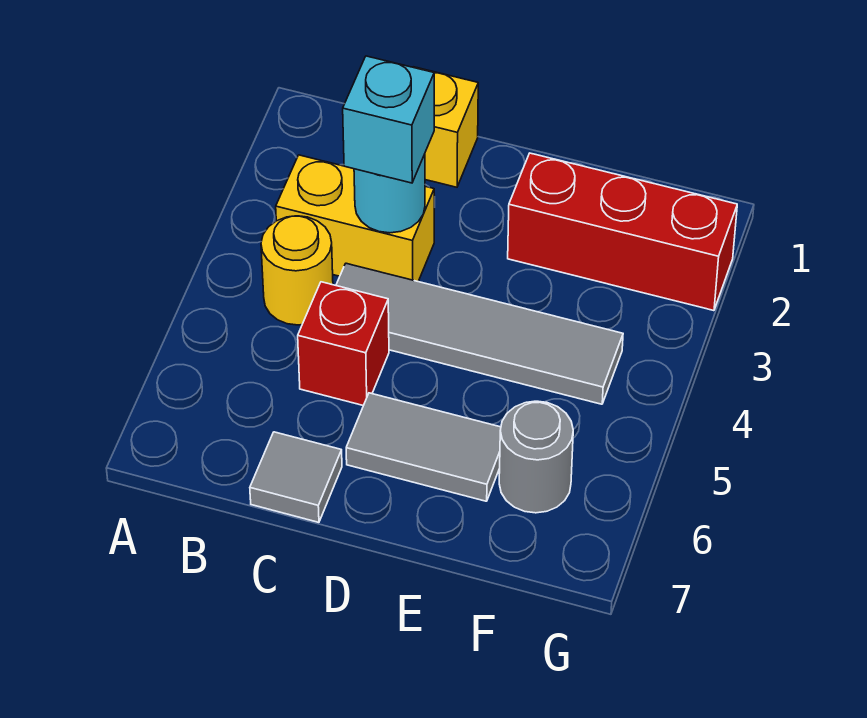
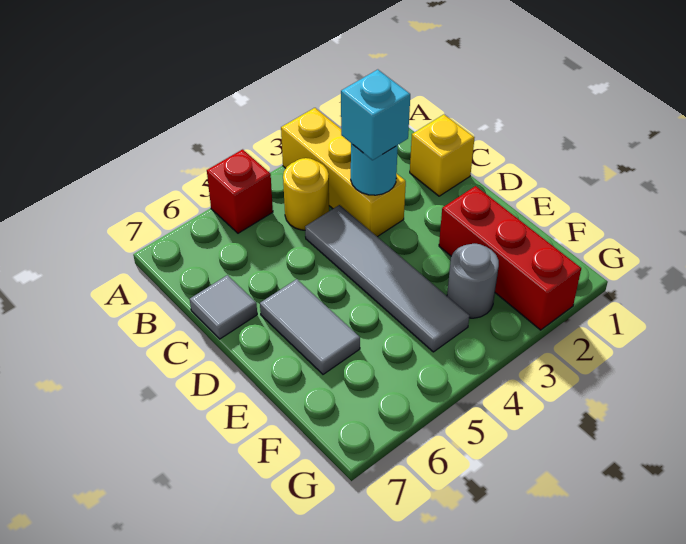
yellow brick B3:C3 level 1 -> yellow brick A3:C3 level 1
red brick C5 level 1 -> red brick A5 level 1
grey round brick F6 level 1 -> grey round brick F3 level 1

